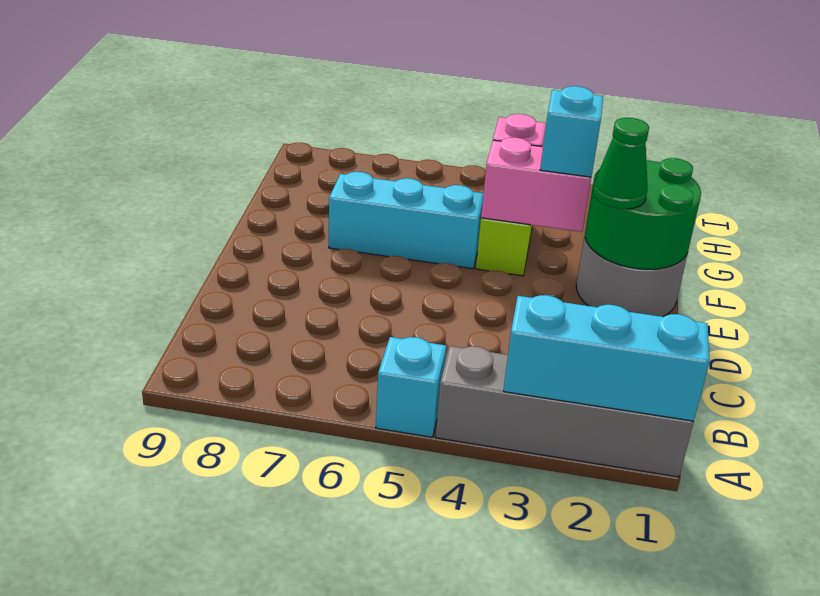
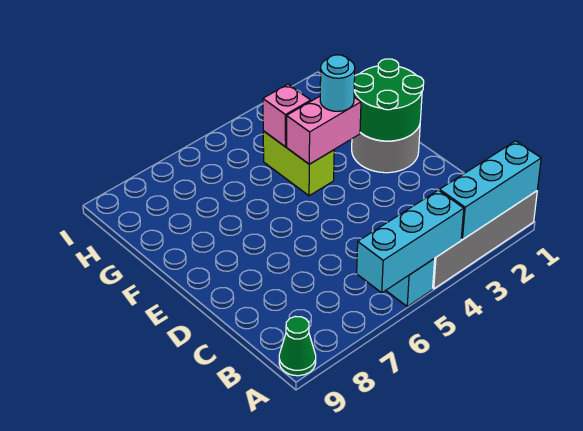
green cone E2 level 3 -> green cone A9 level 1
cyan brick F3 level 3 -> cyan round brick F3 level 3
cyan brick F5:F7 level 1 -> cyan brick A4:A6 level 2

